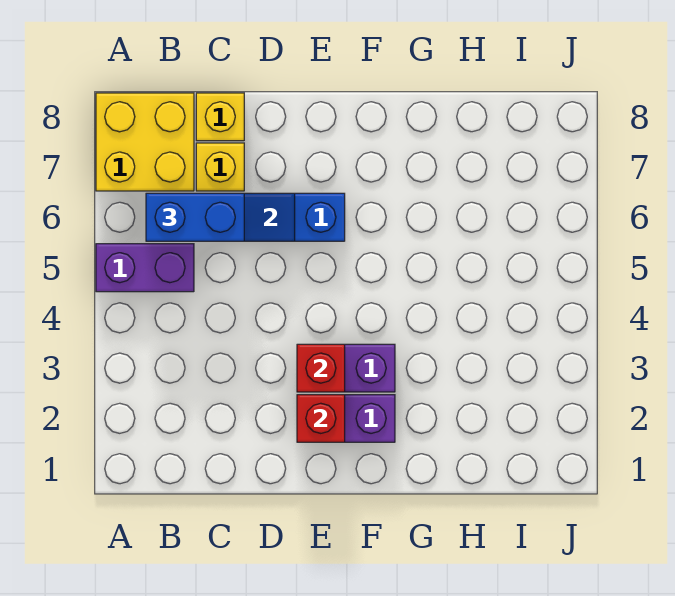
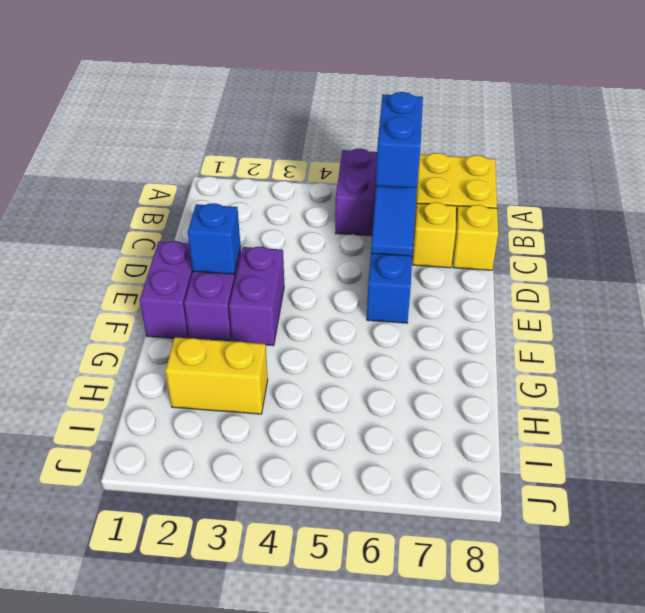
none -> purple brick E1:F1 level 1
red brick E2 level 2 -> blue brick E2 level 2
red brick E3 level 2 -> none
none -> yellow brick H2:H3 level 1

